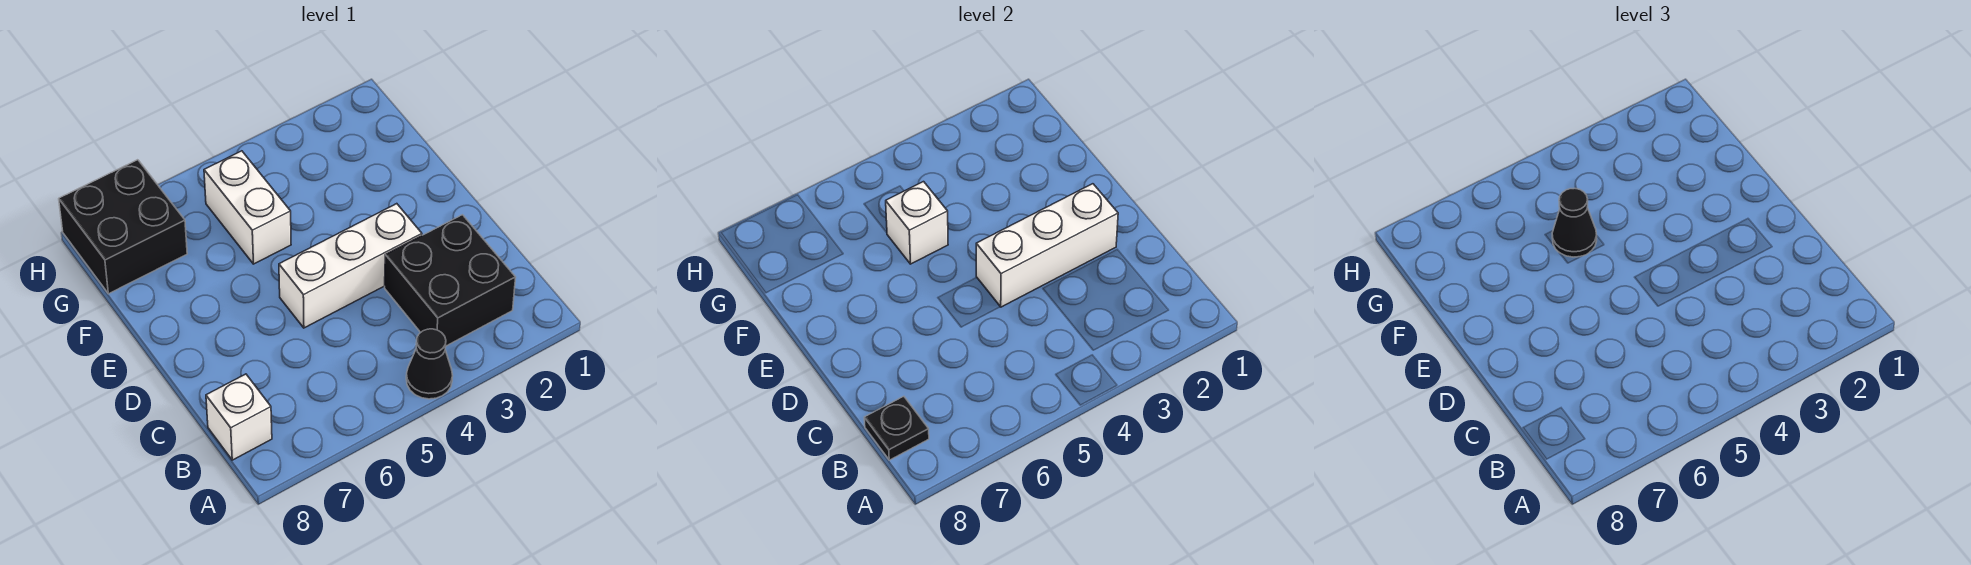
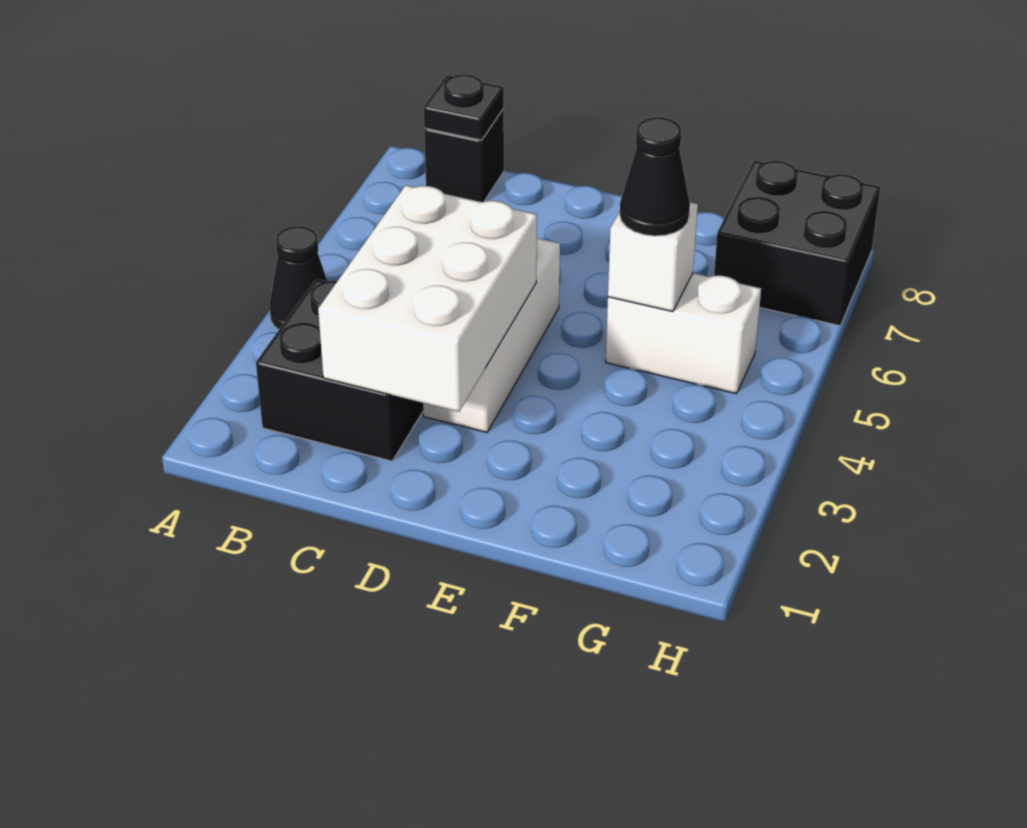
white brick B8 level 1 -> black brick B8 level 1
white brick D2:D4 level 2 -> white brick C2:D4 level 2

